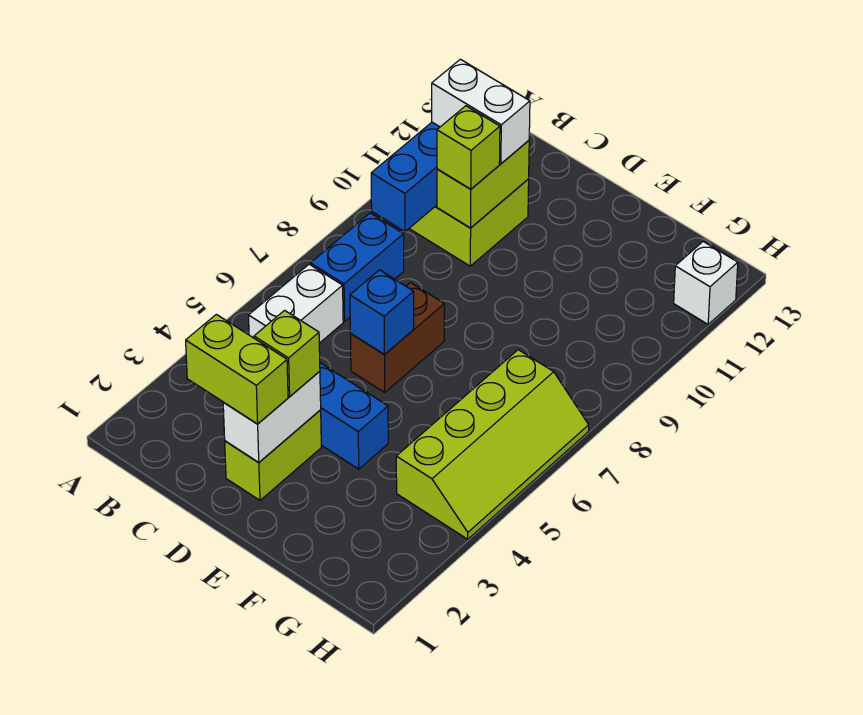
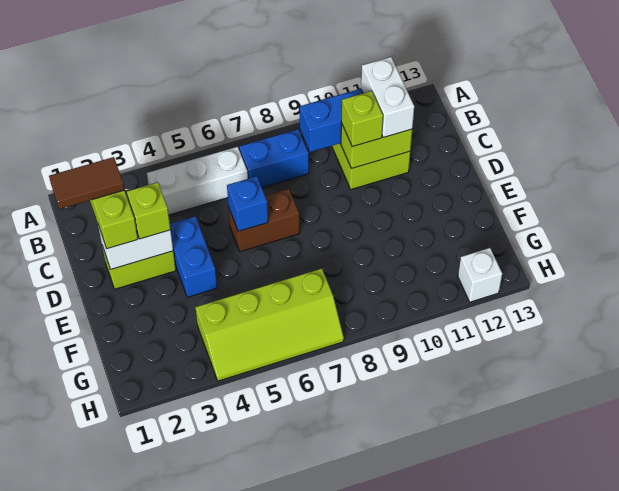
white brick B5:B6 level 1 -> white brick B4:B6 level 1
none -> brown tile C1:C2 level 4

